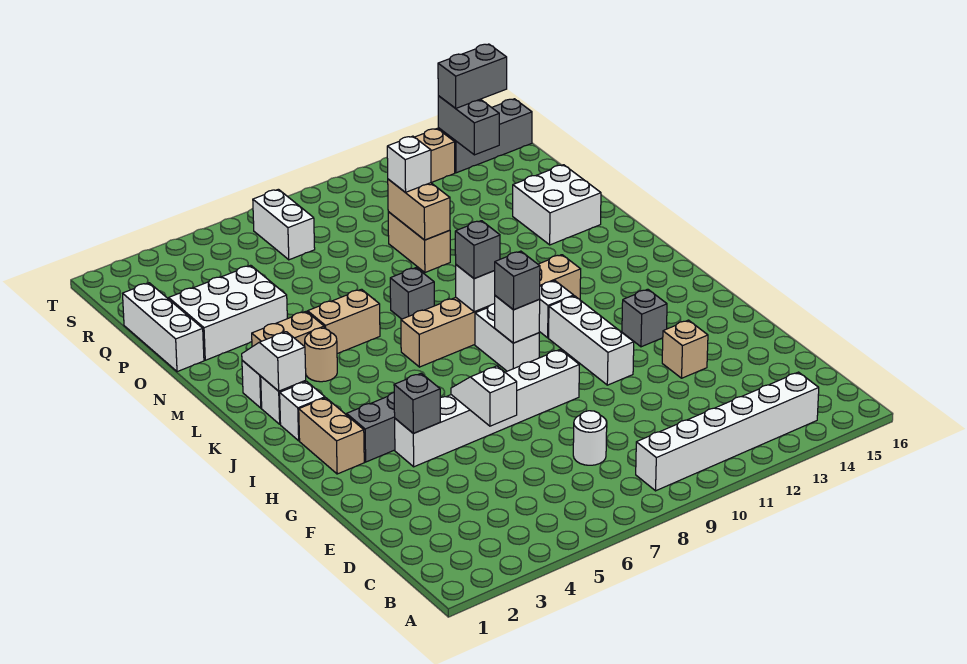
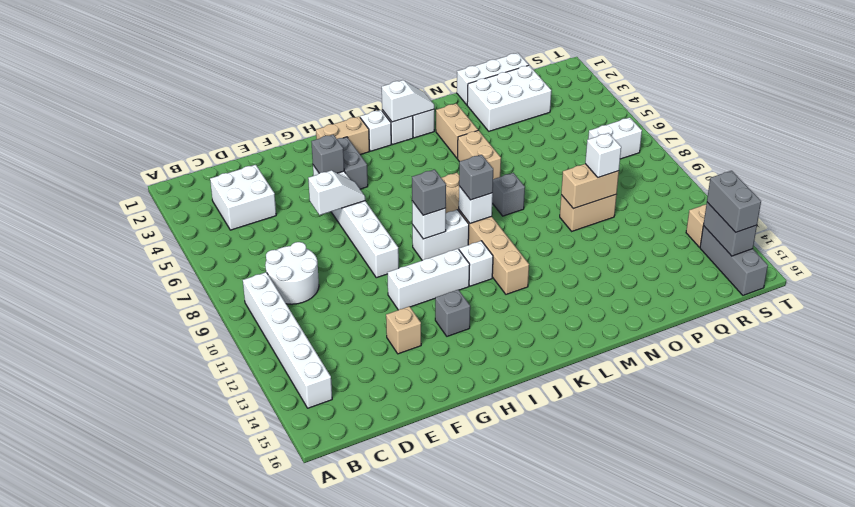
white round brick D8 level 1 -> white round brick C8:D9 level 1
tan round brick L4 level 1 -> none
white brick N14:O15 level 1 -> white brick C3:D4 level 1
white brick O2:P4 level 1 -> white brick O2:Q3 level 1
grey brick R14:S14 level 2 -> grey brick S14:S15 level 2

